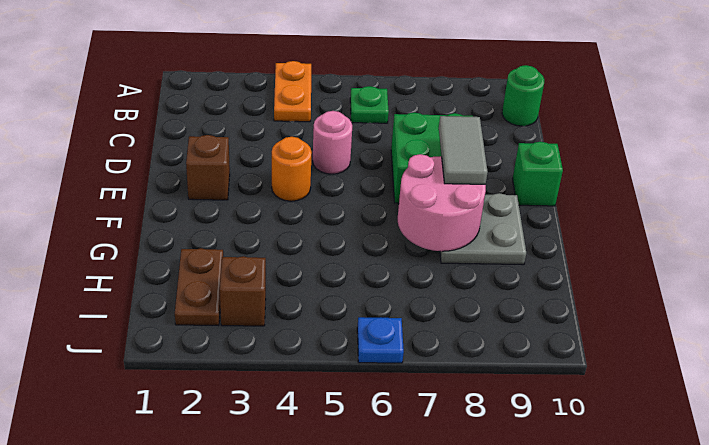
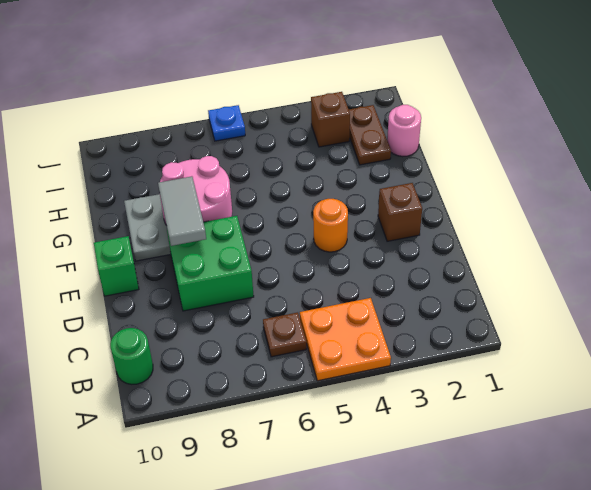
orange plate A4:B4 level 1 -> orange plate A4:B5 level 1
green plate B6 level 1 -> brown plate B6 level 1
pink round brick D5 level 1 -> pink round brick H1 level 1

